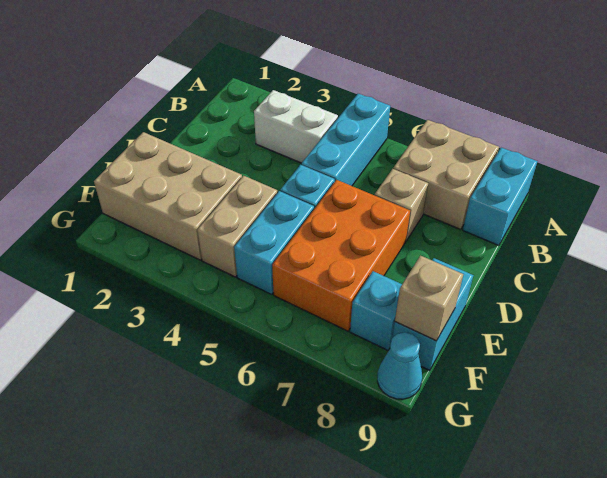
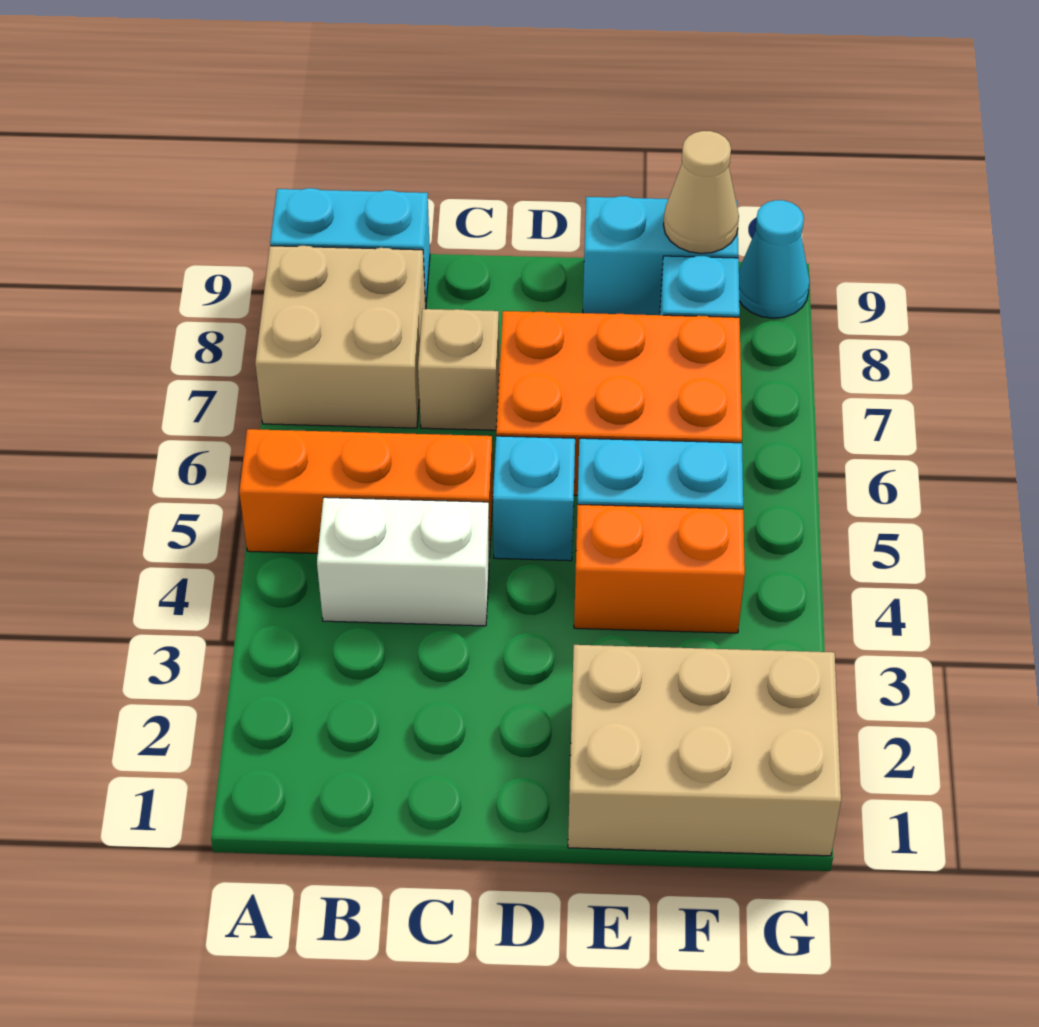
cyan brick A5:C5 level 1 -> orange brick A5:C5 level 1
white brick B3:B4 level 1 -> white brick B4:C4 level 1
tan brick E1:F3 level 1 -> tan brick E1:G2 level 1
tan brick E4:F4 level 1 -> orange brick E4:F4 level 1
tan brick F9 level 2 -> tan cone F9 level 2

